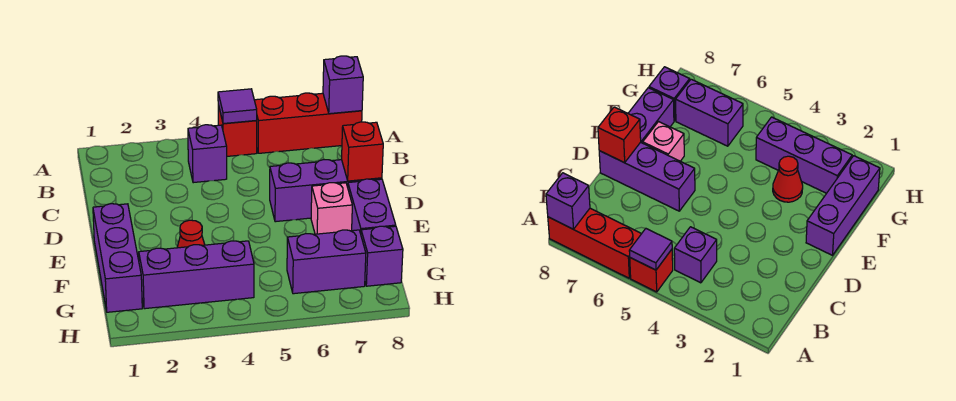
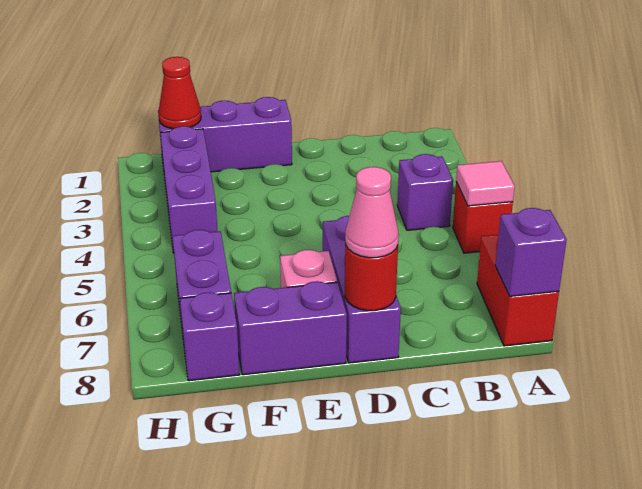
purple tile A5 level 2 -> pink tile A5 level 2
red brick A6:A8 level 1 -> red brick A7:A8 level 1
red brick D8 level 2 -> red round brick D8 level 2
none -> pink cone D8 level 3
red cone F3 level 1 -> red cone G1 level 2

